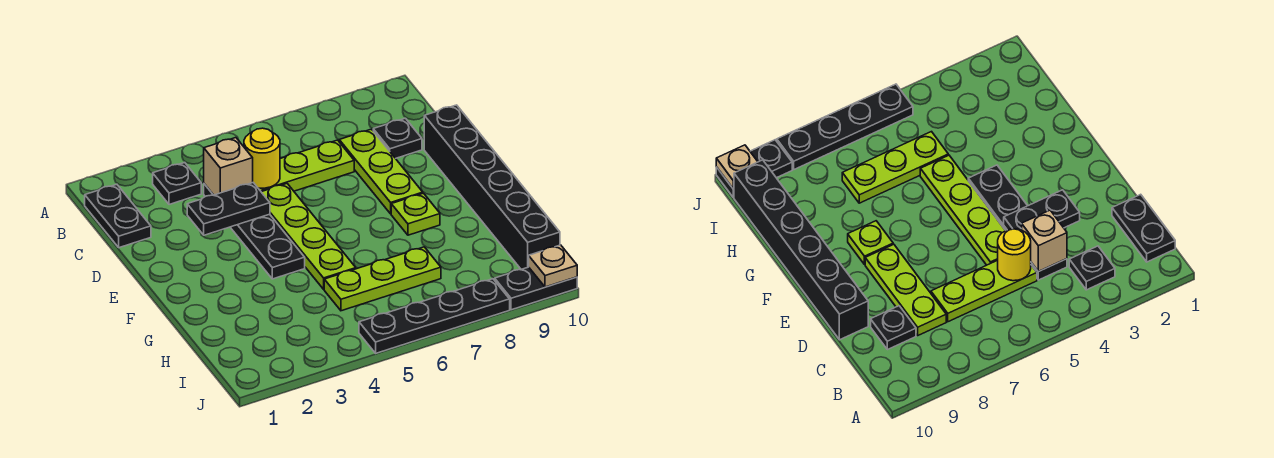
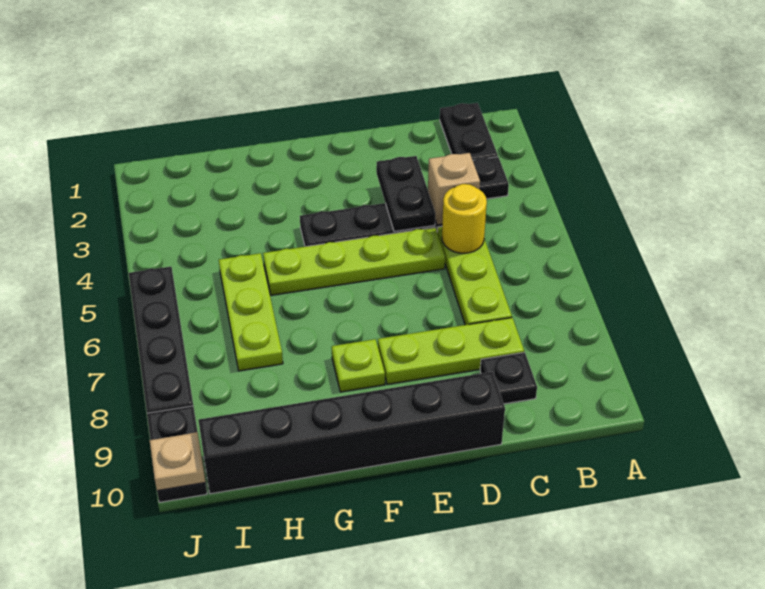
black plate B1:C1 level 1 -> black plate B1:B2 level 1

